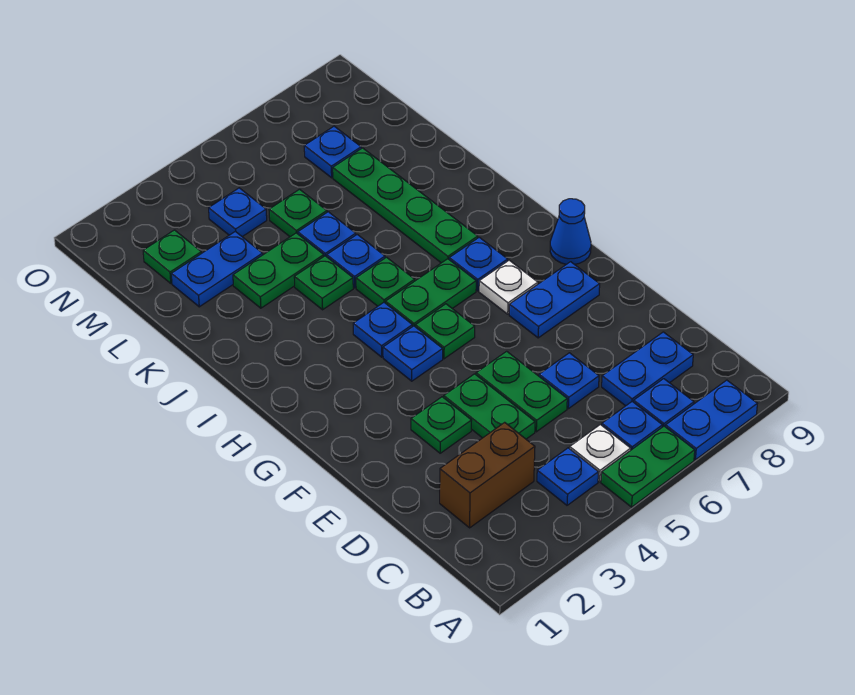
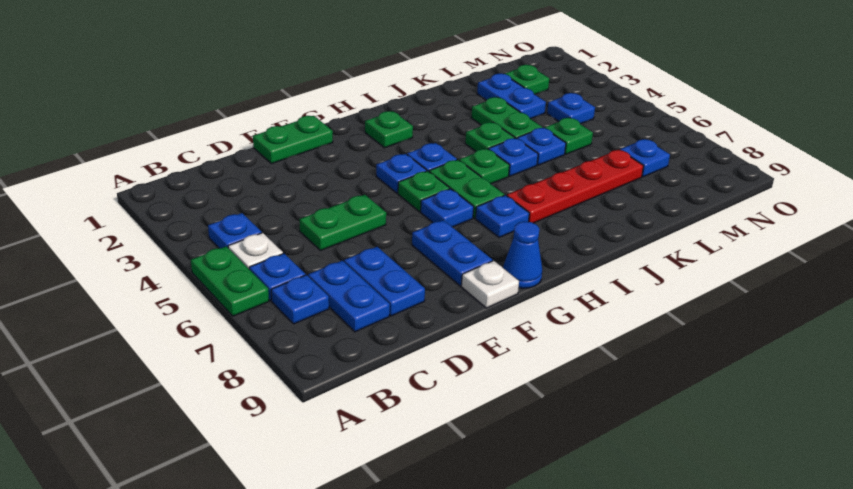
blue plate A7:A8 level 1 -> blue plate D7:D8 level 1
brown brick C2:C3 level 1 -> none
green plate D4:E4 level 1 -> green plate E1:F1 level 1
blue plate D6 level 1 -> blue plate G6 level 1
green plate E3 level 1 -> green plate H2 level 1
white plate G7 level 1 -> white plate F9 level 1
green plate I7:L7 level 1 -> red plate I7:L7 level 1

